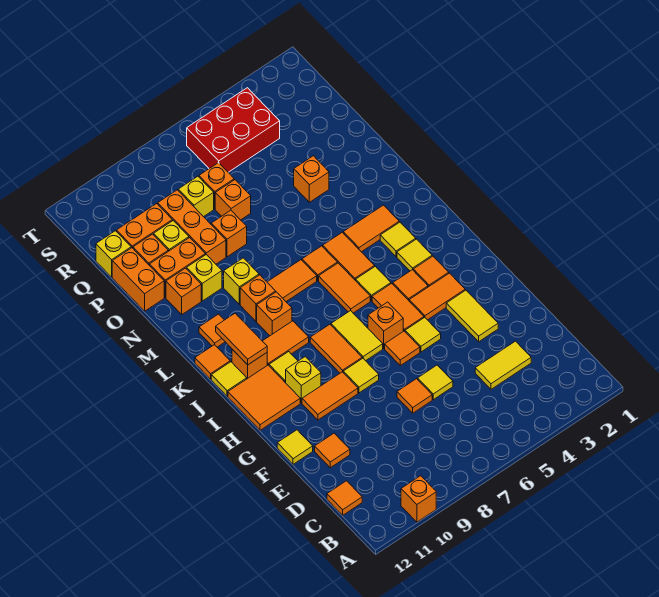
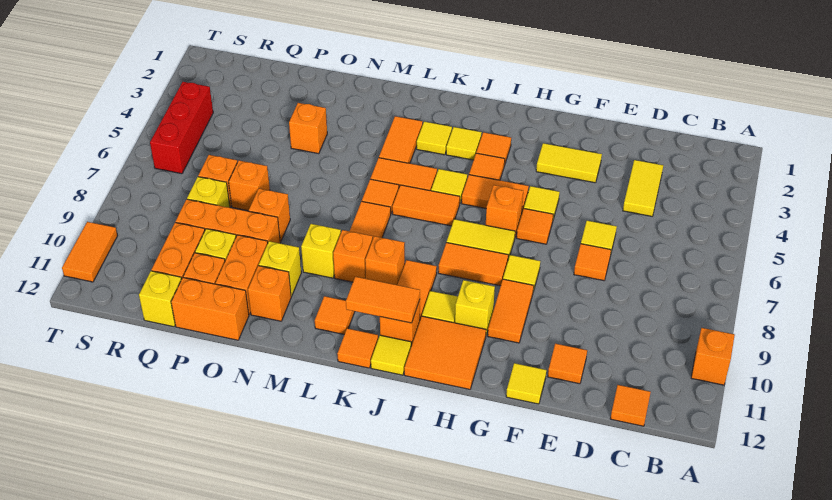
orange tile H3:H4 level 1 -> orange tile T10:T11 level 1
red brick R4:S6 level 1 -> red brick S4:S6 level 1

